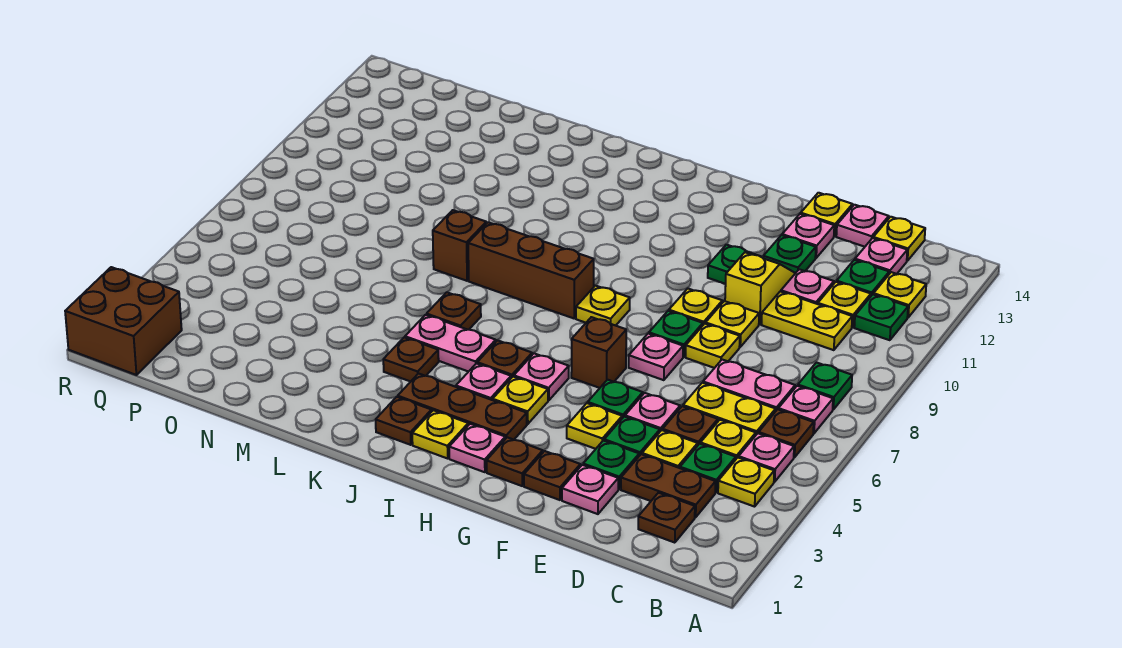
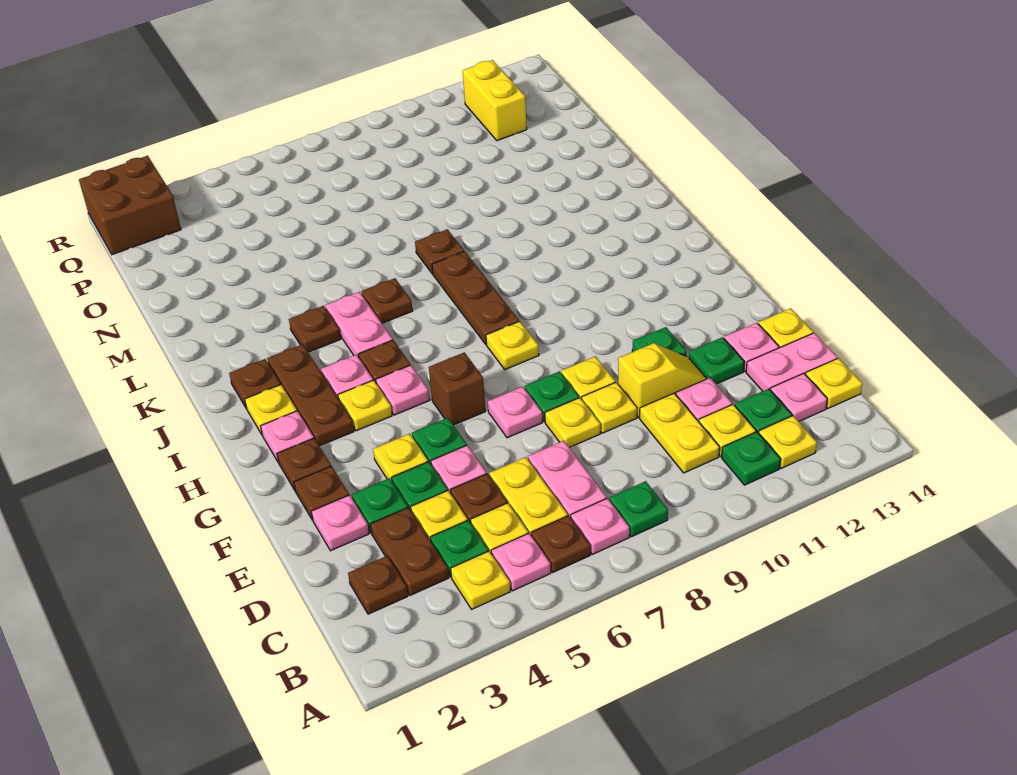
pink plate D14 level 1 -> pink plate D13:D14 level 1
brown brick I8:K8 level 1 -> brown plate I8:K8 level 1
brown brick L8 level 1 -> brown plate L8 level 1
none -> yellow brick P12:Q12 level 1

